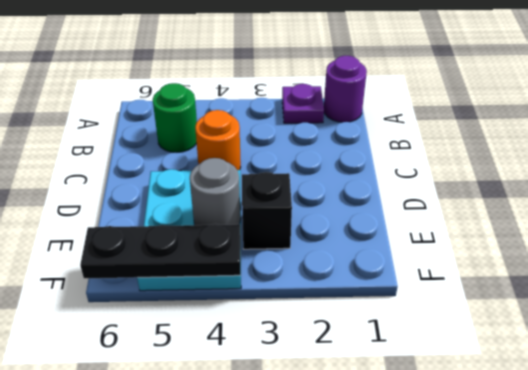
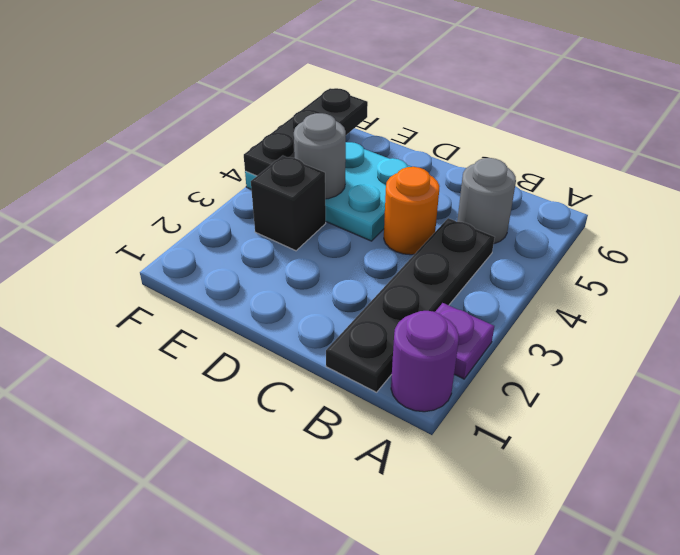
none -> black plate B1:B4 level 1
green round brick B5 level 1 -> grey round brick B5 level 1

